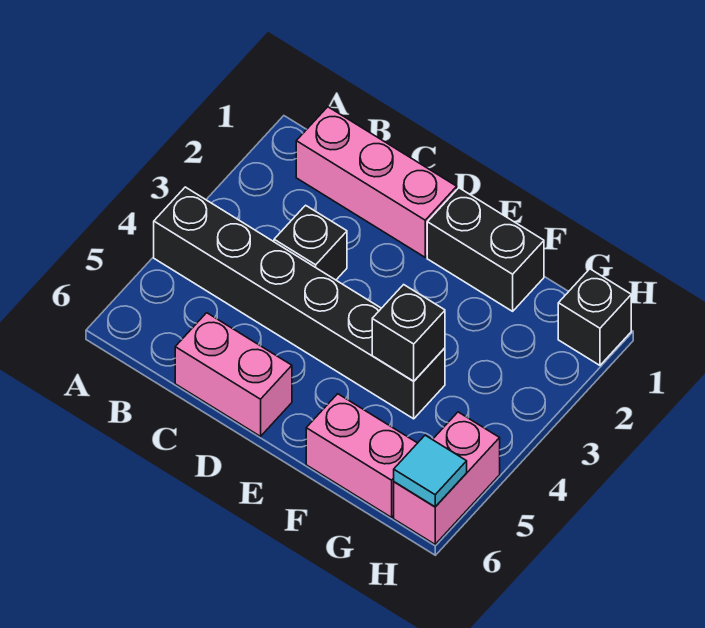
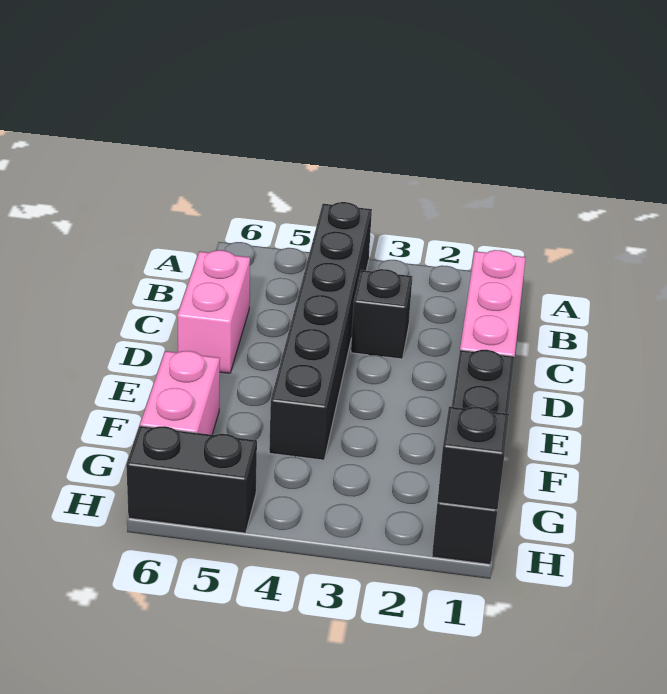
black brick F4 level 2 -> black brick H1 level 2
pink brick H5:H6 level 1 -> black brick H5:H6 level 1
cyan tile H6 level 2 -> none

